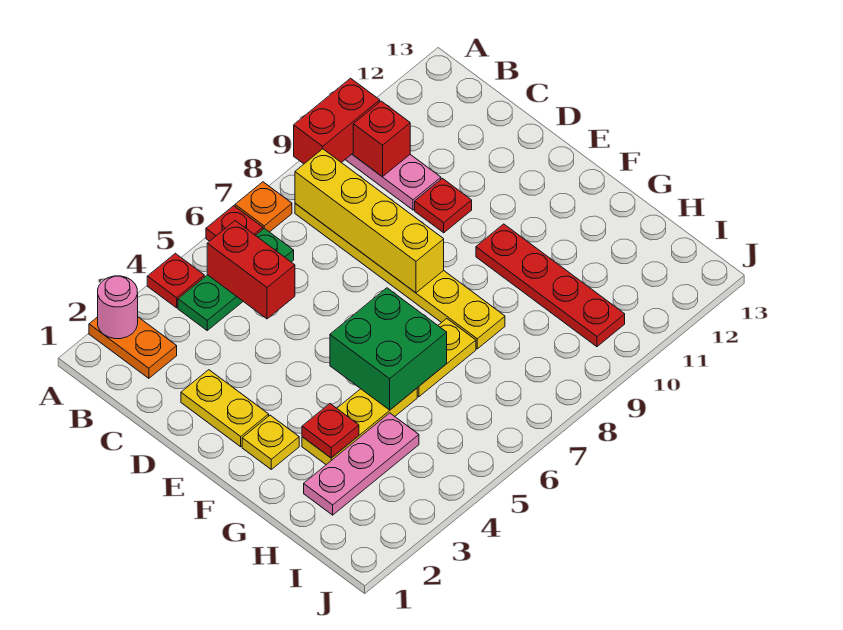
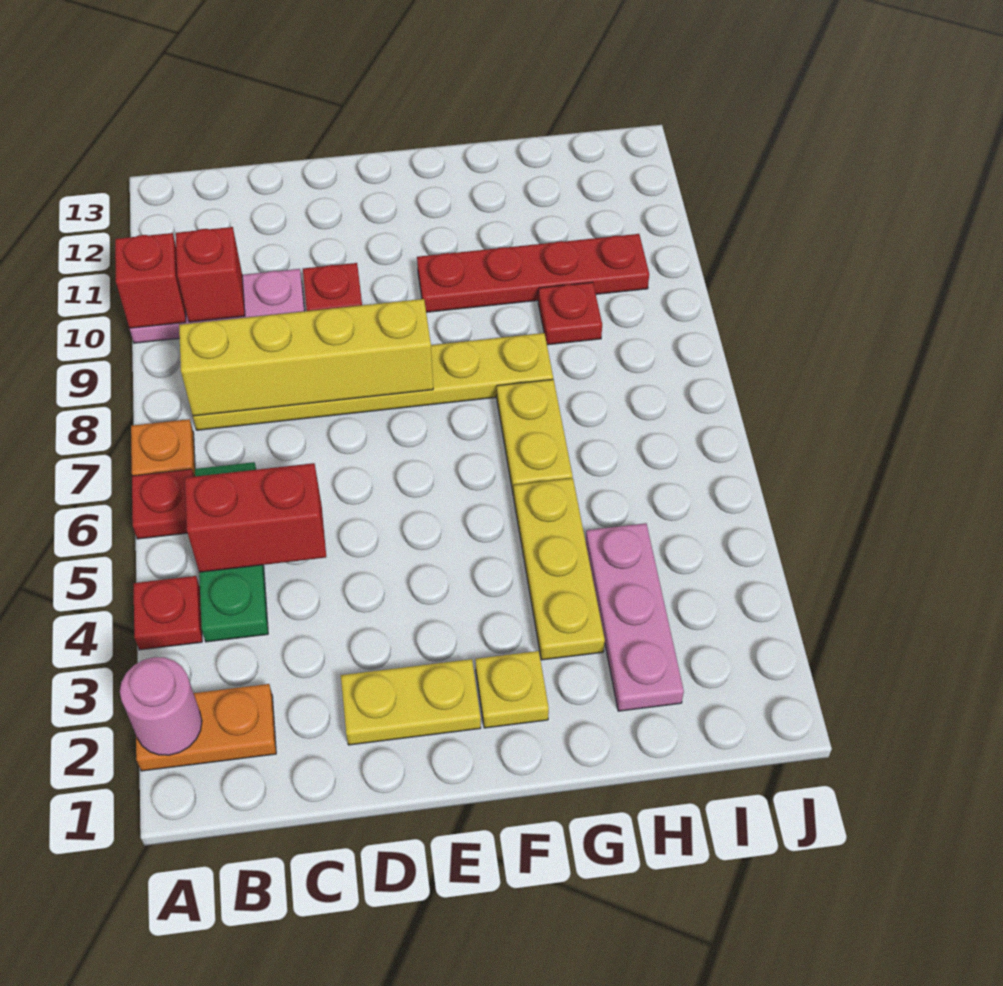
red brick A9:A10 level 2 -> red brick A10 level 2
green brick F5:G6 level 2 -> none
red plate G3 level 2 -> red plate H9 level 1

